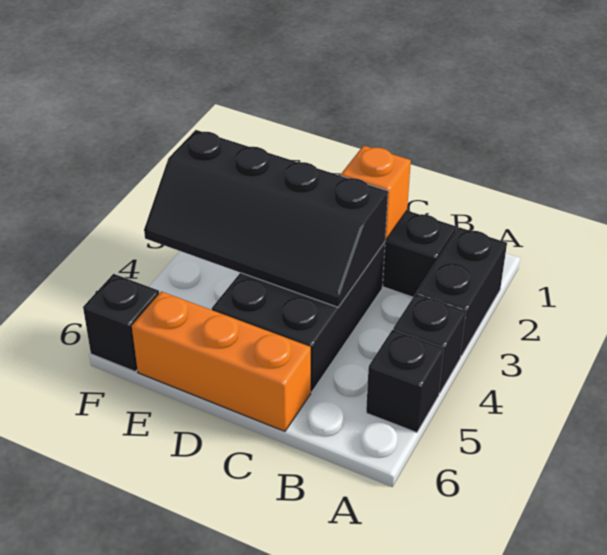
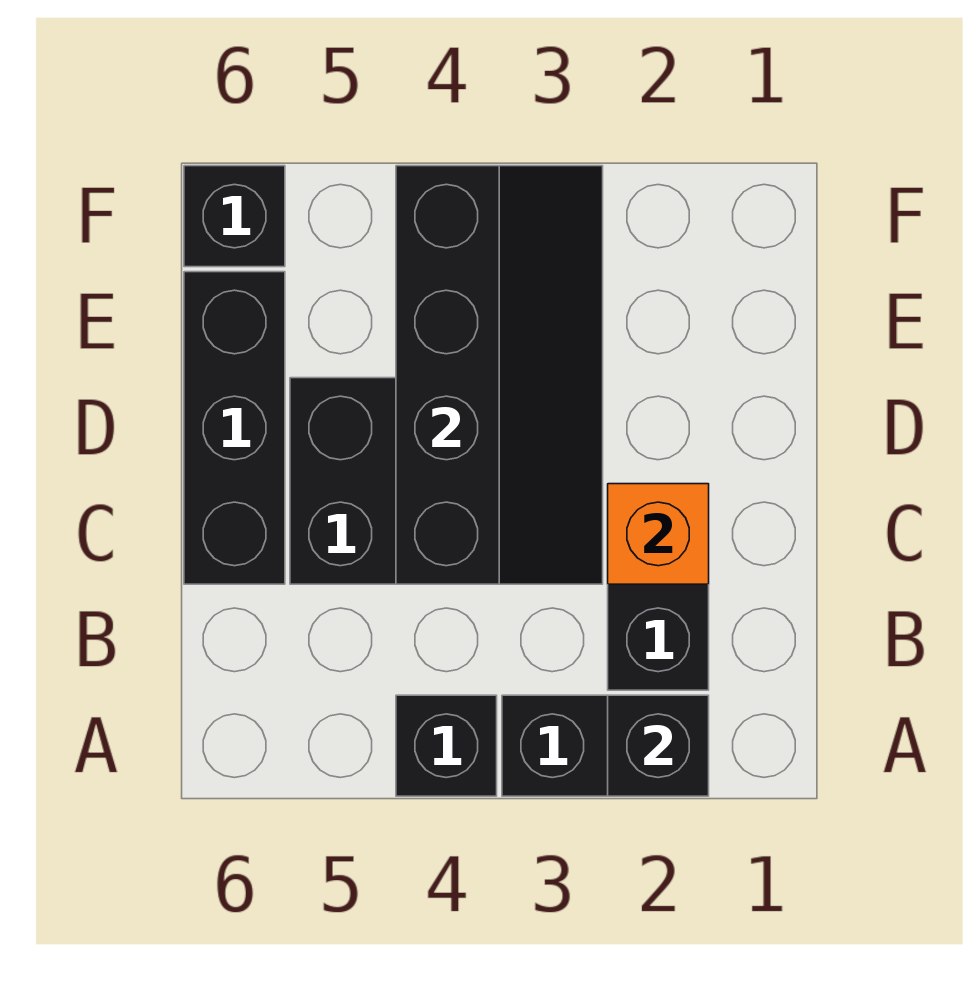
black brick A5 level 1 -> black brick A2 level 2
black slope C3:F4 level 2 top 3 -> black slope C3:F4 level 2 top 4
orange brick C6:E6 level 1 -> black brick C6:E6 level 1

